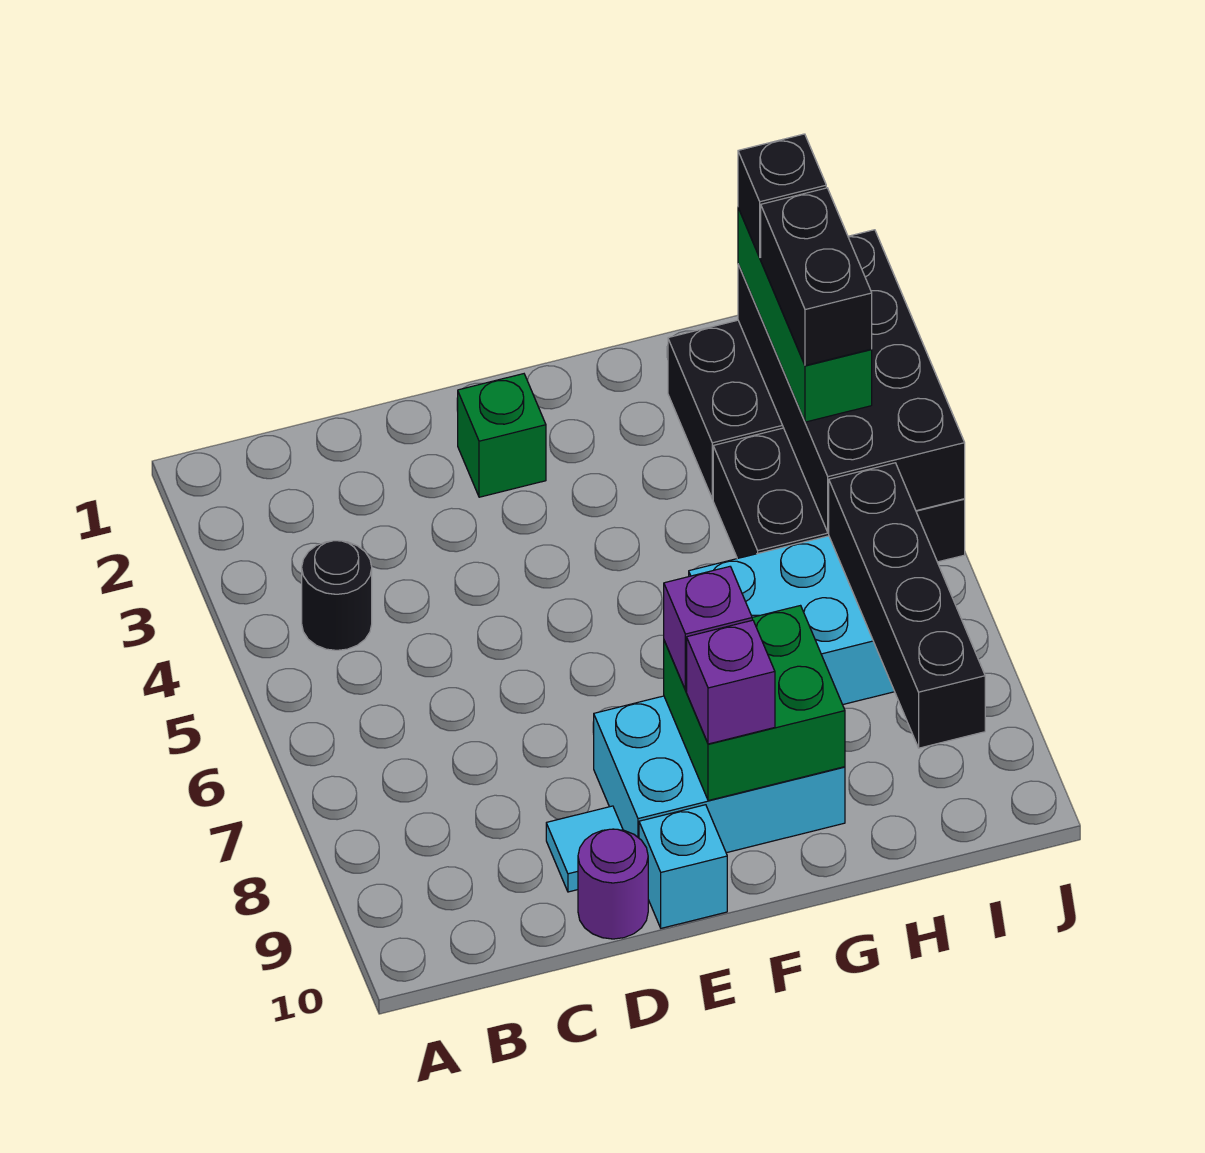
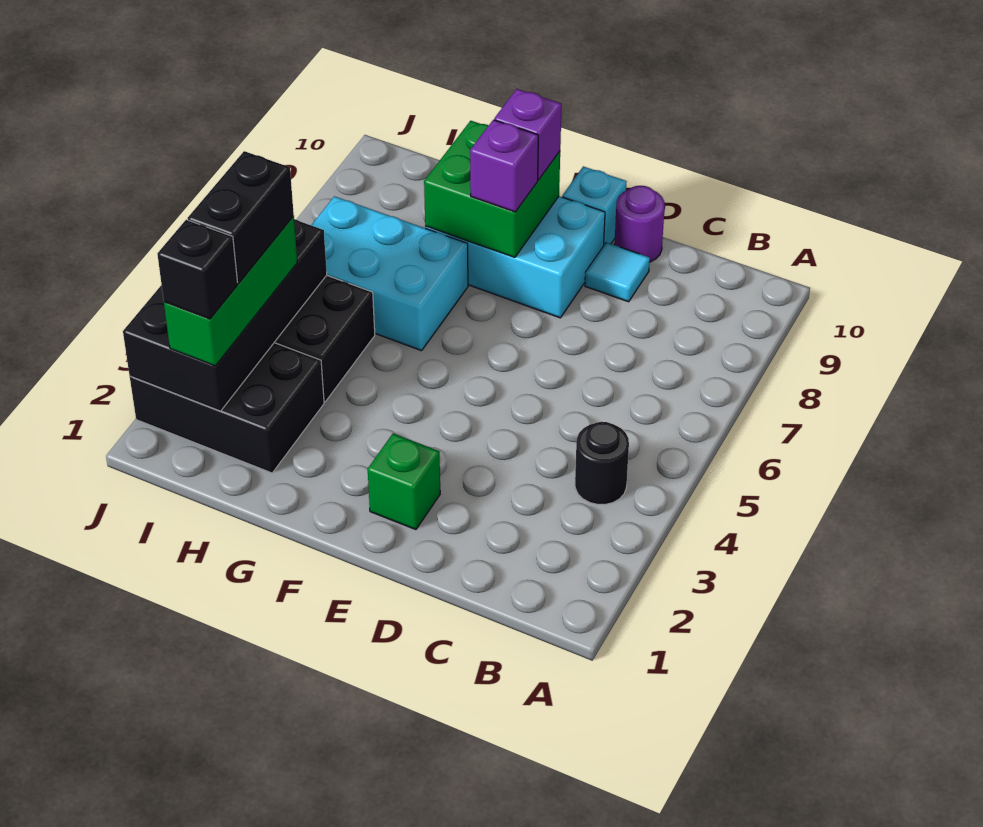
black brick I6:I9 level 2 -> none

